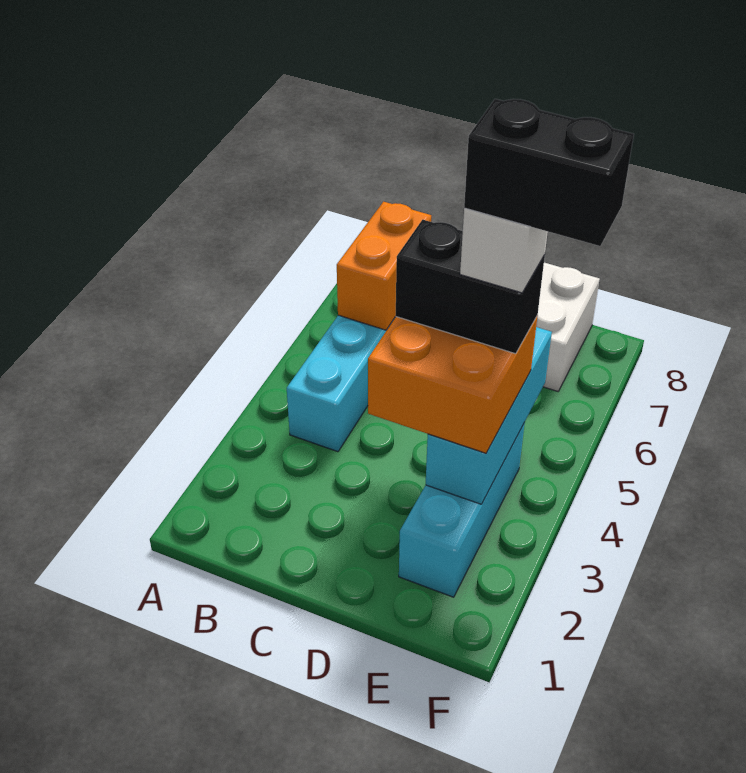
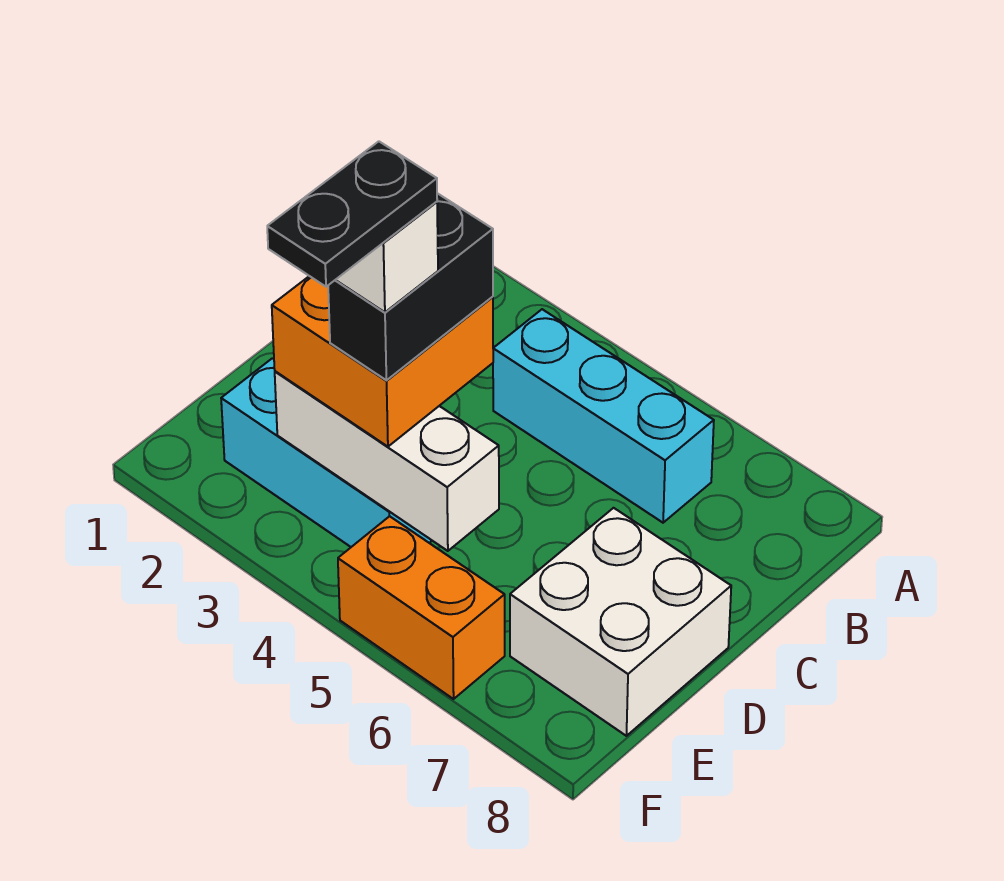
orange brick B6:B7 level 2 -> orange brick F5:F6 level 1
cyan brick E3:E5 level 2 -> white brick E3:E5 level 2
black brick E4:F4 level 6 -> black plate E4:F4 level 6

